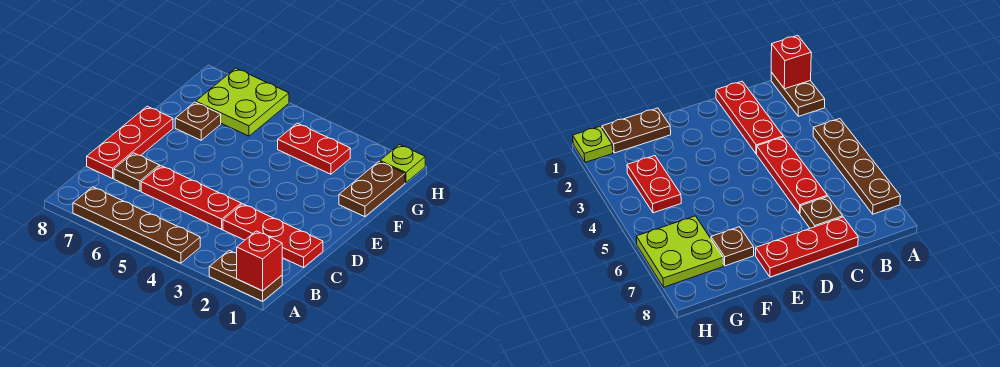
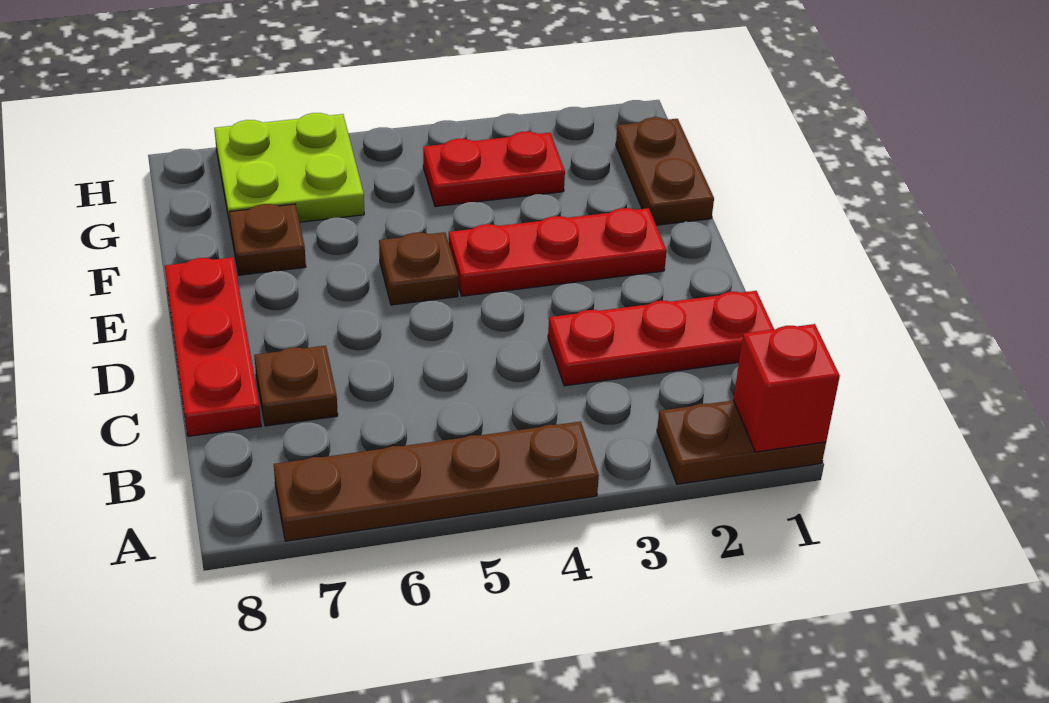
red plate C4:C6 level 1 -> red plate E2:E4 level 1
none -> brown plate E5 level 1
lime plate H1 level 1 -> none

